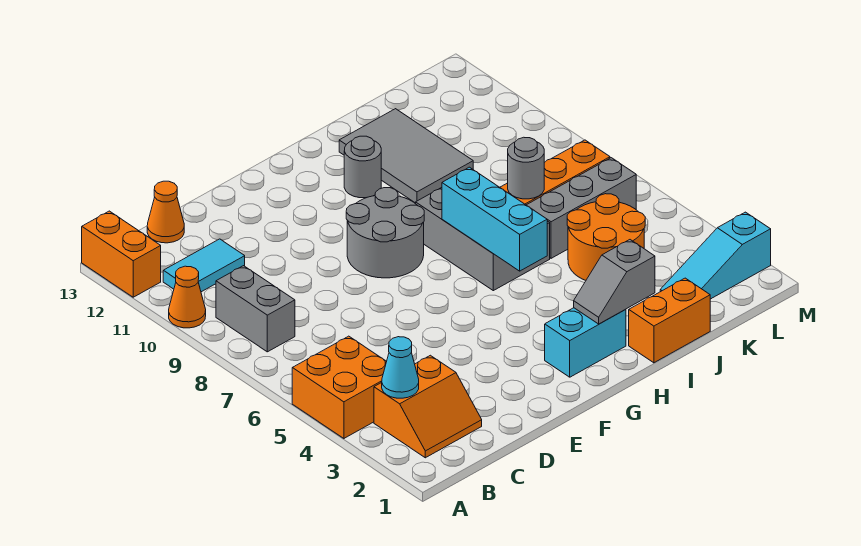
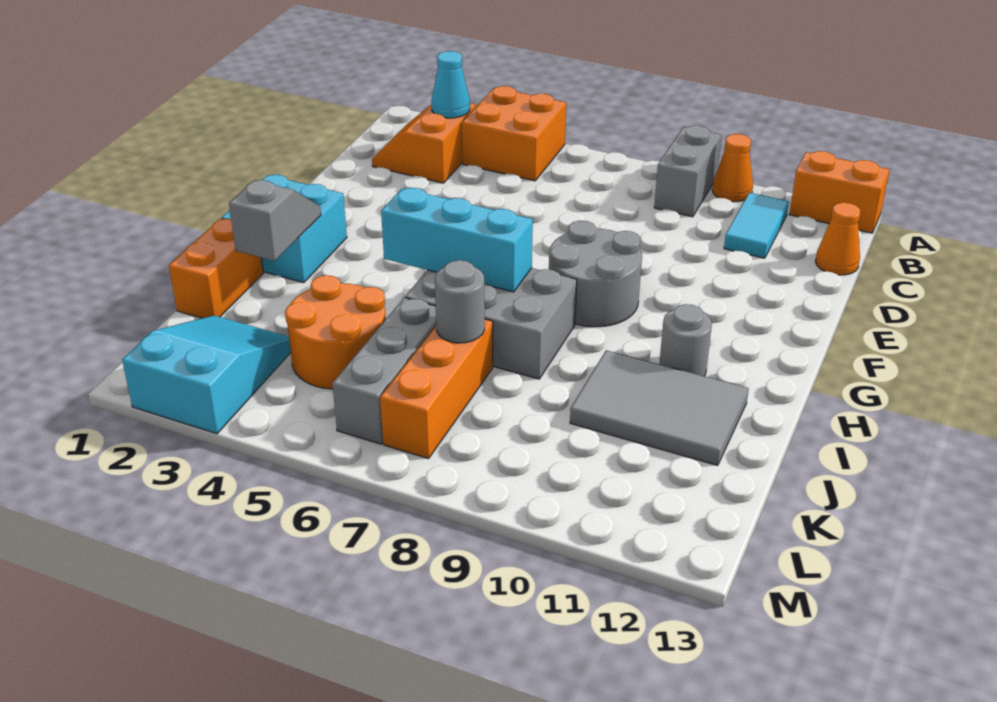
grey brick B8:B9 level 1 -> grey brick A9:B9 level 1
cyan brick G2:H2 level 1 -> cyan brick G1:H2 level 1
cyan slope K2:M2 level 1 top M -> cyan slope K2:M3 level 1 top M

